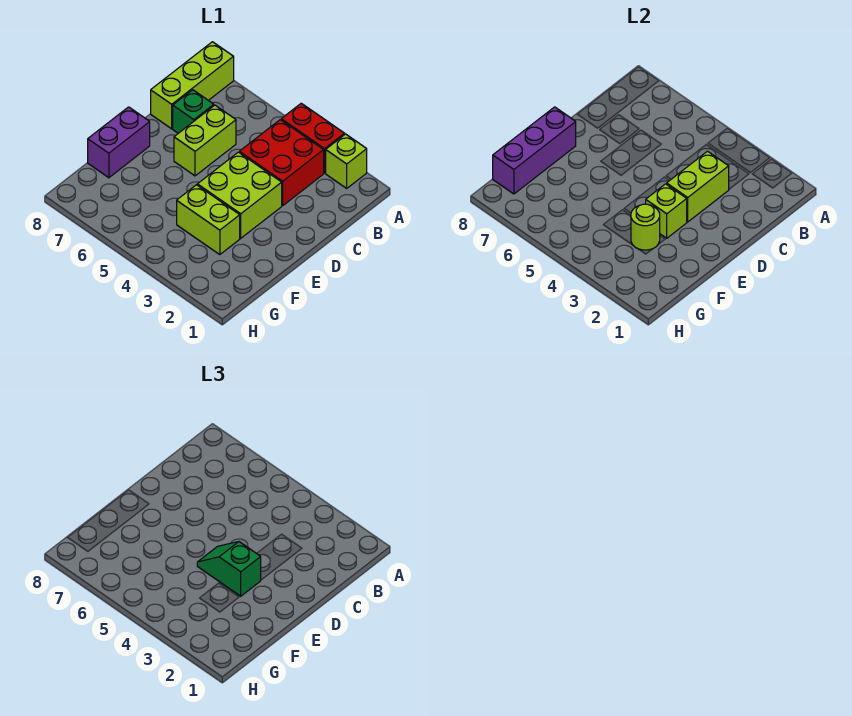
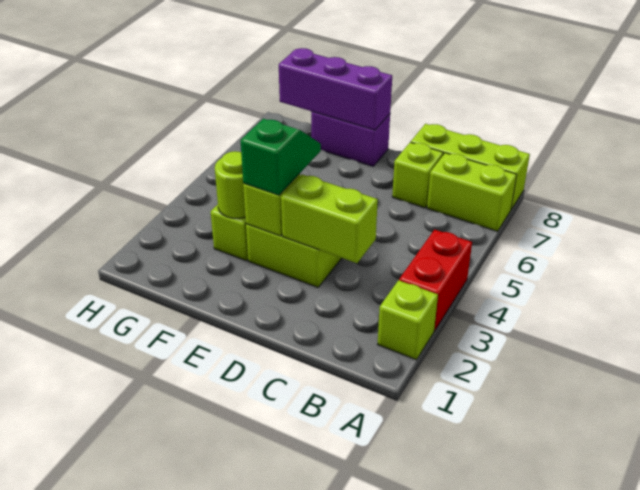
red brick B3:C4 level 1 -> none
lime brick C6:D6 level 1 -> lime brick A7:B7 level 1
green brick C7 level 1 -> lime brick C7 level 1

